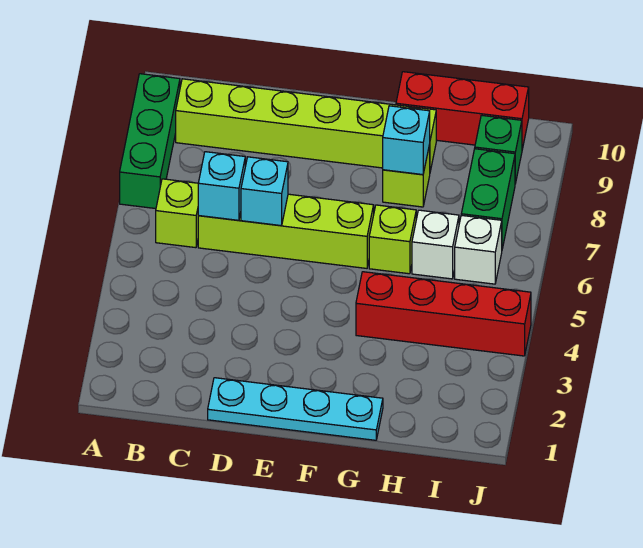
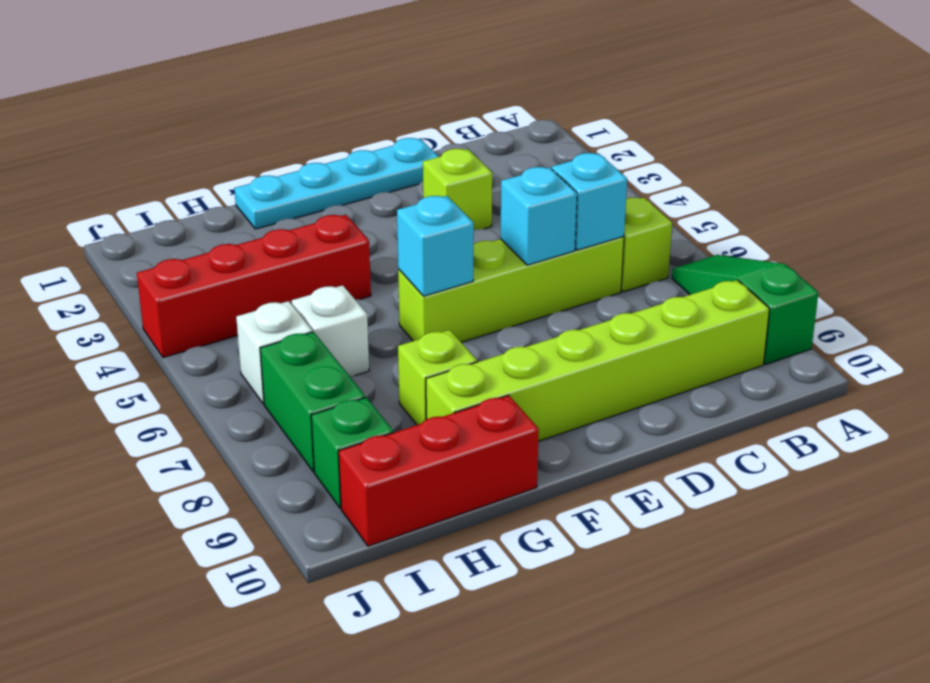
green brick A7:A9 level 1 -> green slope A7:A9 level 1 top 9
lime brick G6 level 1 -> lime brick D3 level 1
cyan brick G8 level 2 -> cyan brick F6 level 2

